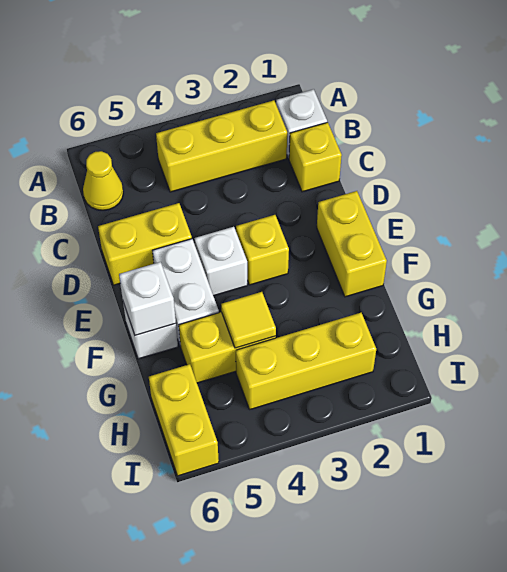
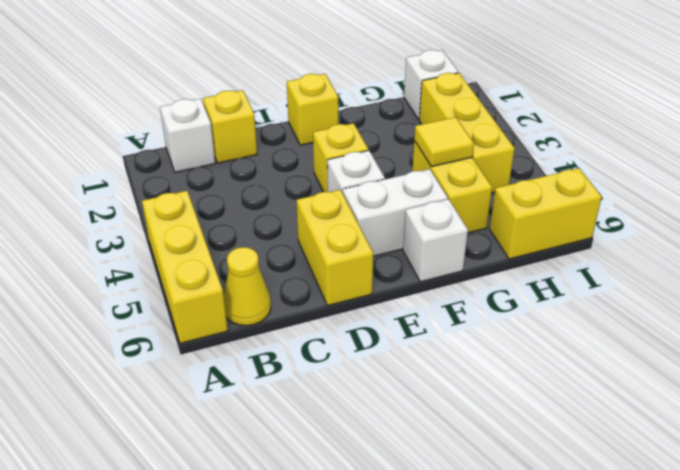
yellow brick B2:B4 level 1 -> yellow brick A4:A6 level 1
yellow brick E1:F1 level 1 -> yellow brick E1 level 1
white brick F6 level 2 -> white brick H1 level 1

